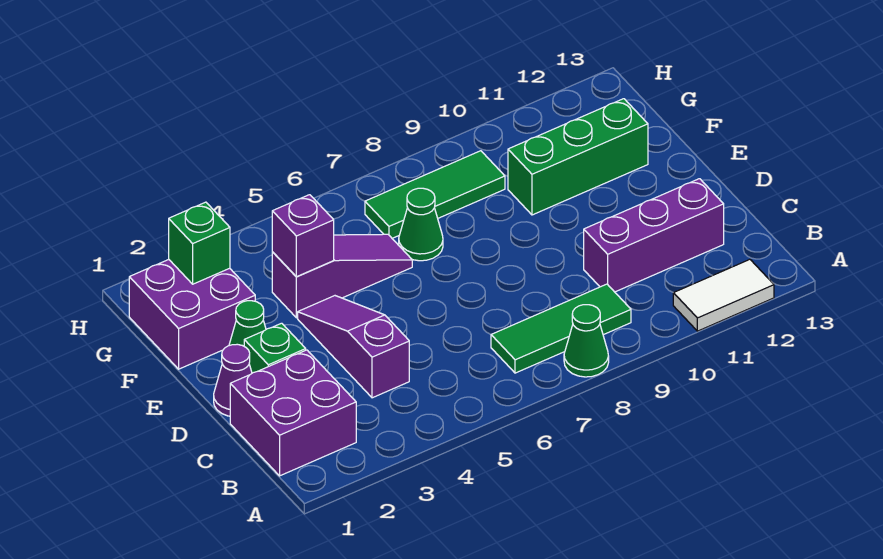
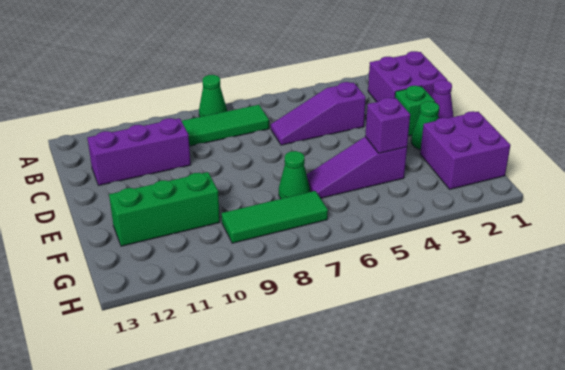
white tile A11:A12 level 1 -> none
purple slope C4:E4 level 1 top C -> purple slope C4:C6 level 1 top 4
green brick G2 level 2 -> none

